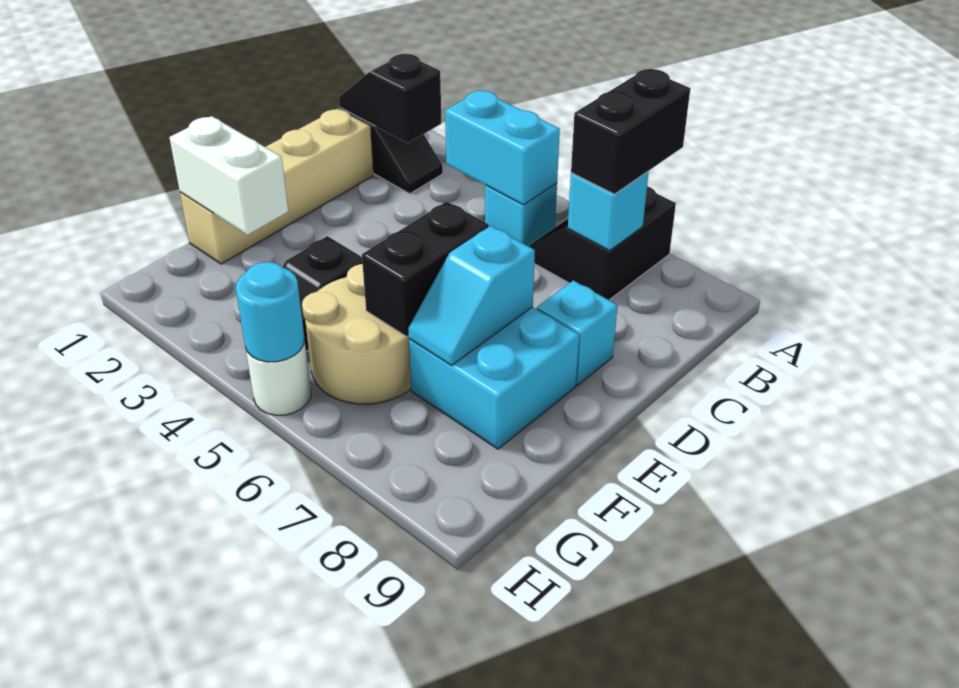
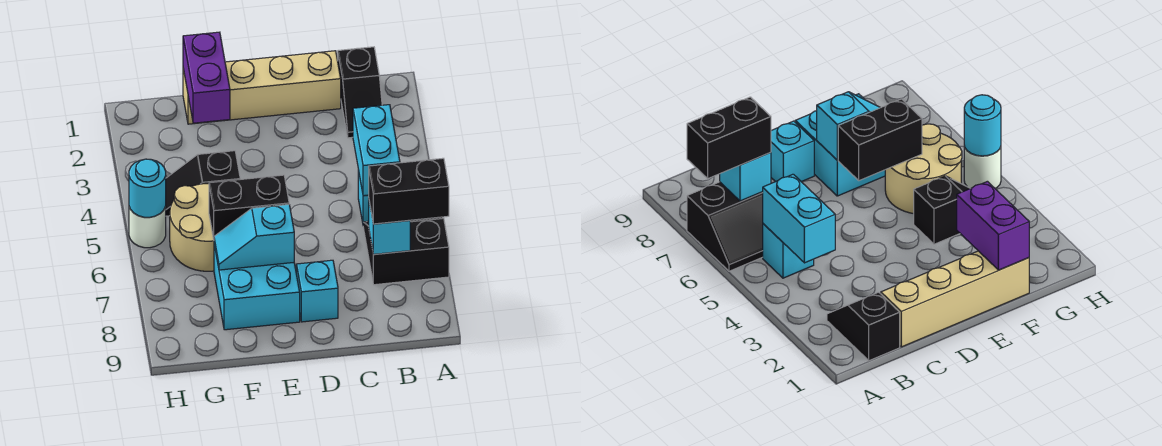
black slope B1:B2 level 2 top 2 -> none
white brick F1:F2 level 2 -> purple brick F1:F2 level 2

